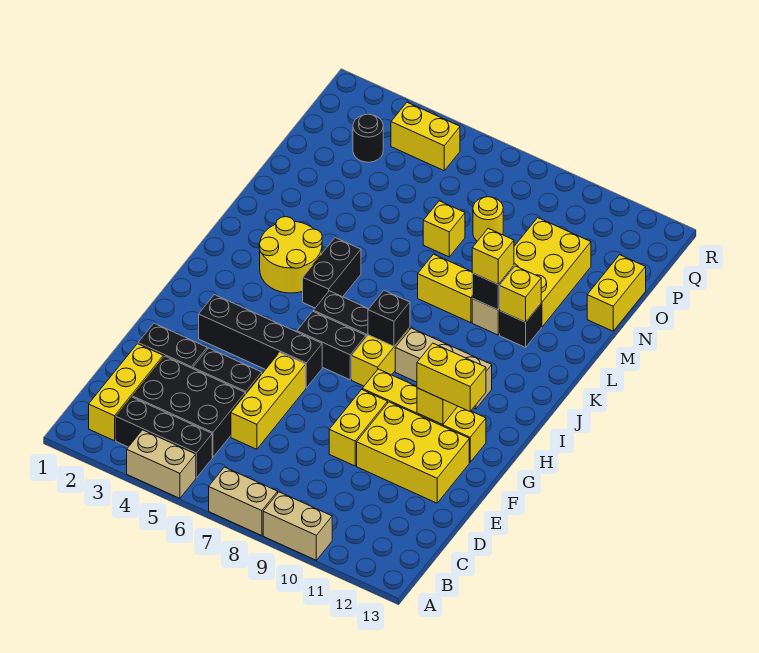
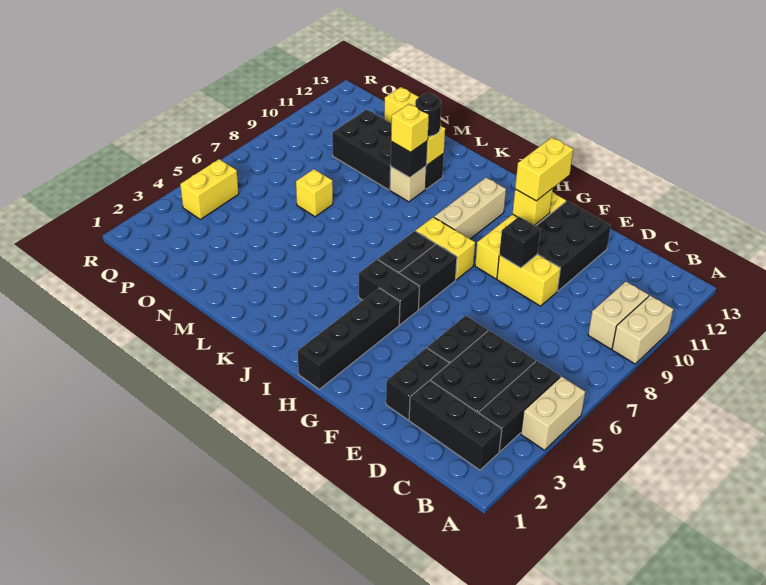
tan brick A7:A8 level 1 -> tan brick B9:B10 level 1
yellow brick B2:D2 level 1 -> black brick B2:D2 level 1
yellow brick D6:F6 level 1 -> none
yellow brick E10:F12 level 1 -> black brick E10:F12 level 1
black brick G3:G6 level 1 -> black brick H1:H4 level 1
black brick I8 level 2 -> black brick F9 level 2
yellow round brick J3:K4 level 1 -> none
black brick J5:K5 level 1 -> black brick H5:I5 level 1
yellow brick L8:L9 level 1 -> none
yellow brick M10:O11 level 1 -> black brick M10:O11 level 1
yellow round brick O8 level 1 -> none
black round brick P3 level 1 -> black round brick L11 level 3

